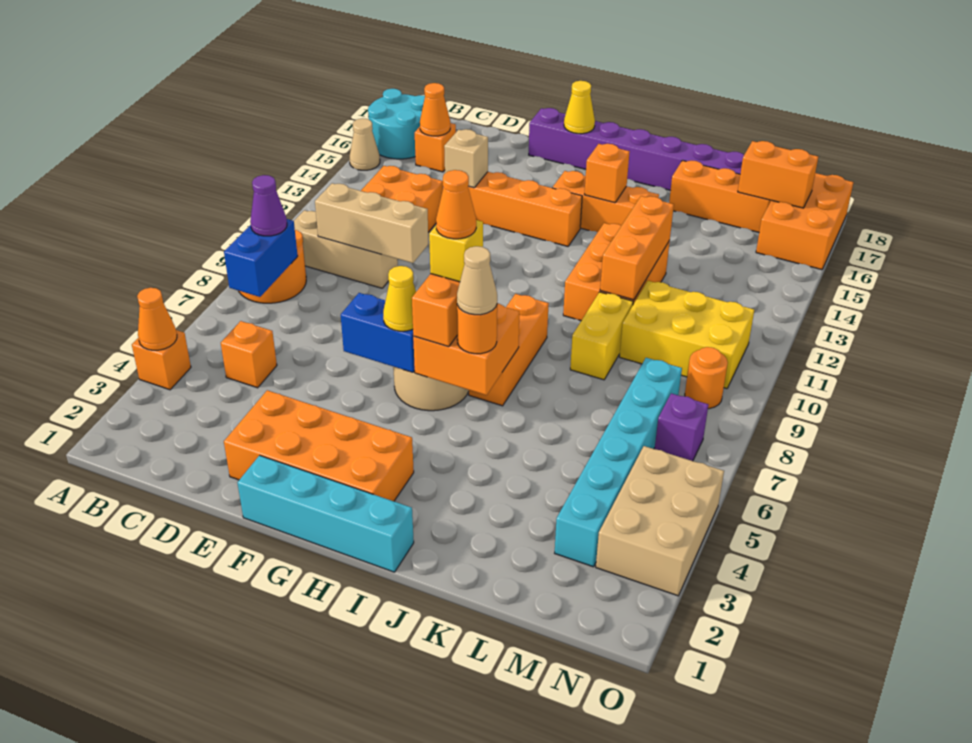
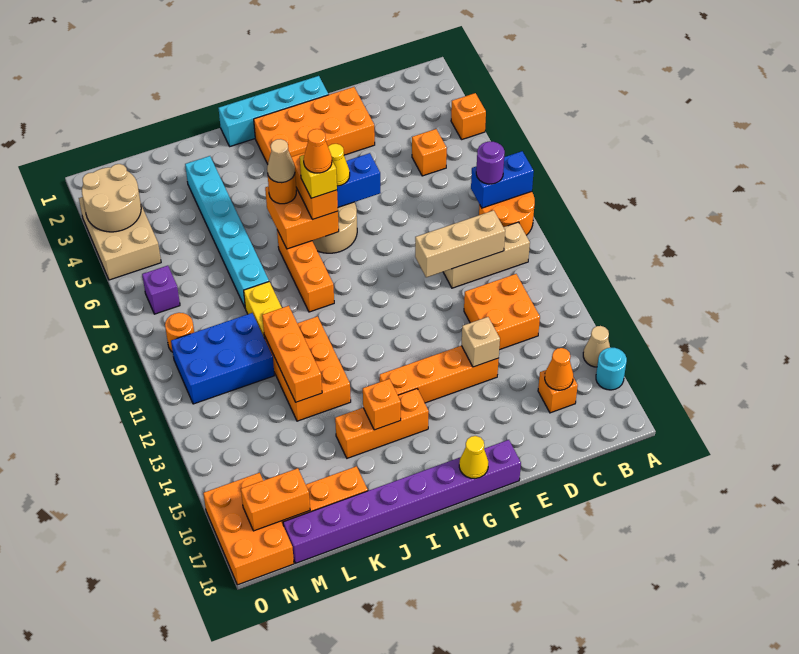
orange cone A4 level 2 -> none
cyan round brick A16:B17 level 1 -> cyan round brick A16 level 1
blue brick B7:B8 level 2 -> blue brick A8:B8 level 2
purple cone B8 level 3 -> purple round brick B8 level 3
yellow brick L10:N11 level 1 -> blue brick L10:N11 level 1
cyan brick M3:M8 level 1 -> cyan brick K3:K8 level 1
none -> tan round brick N3:O4 level 2

